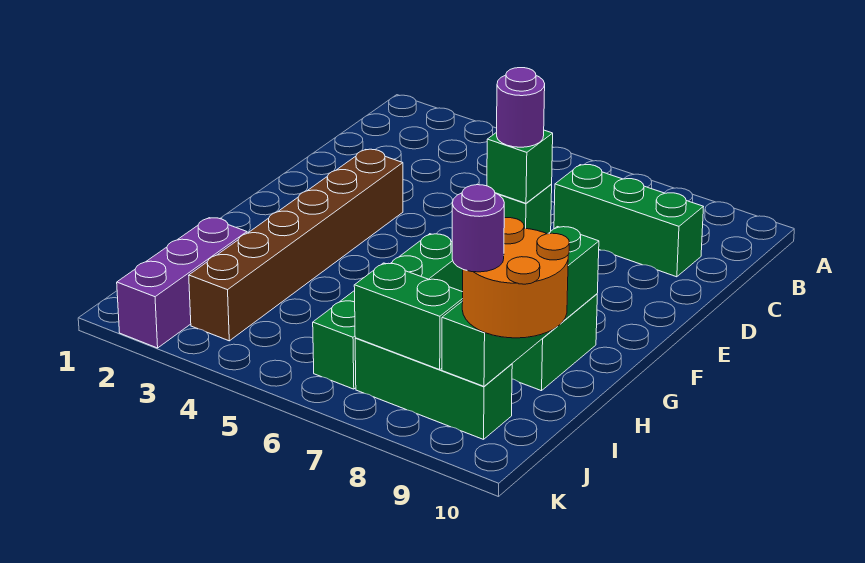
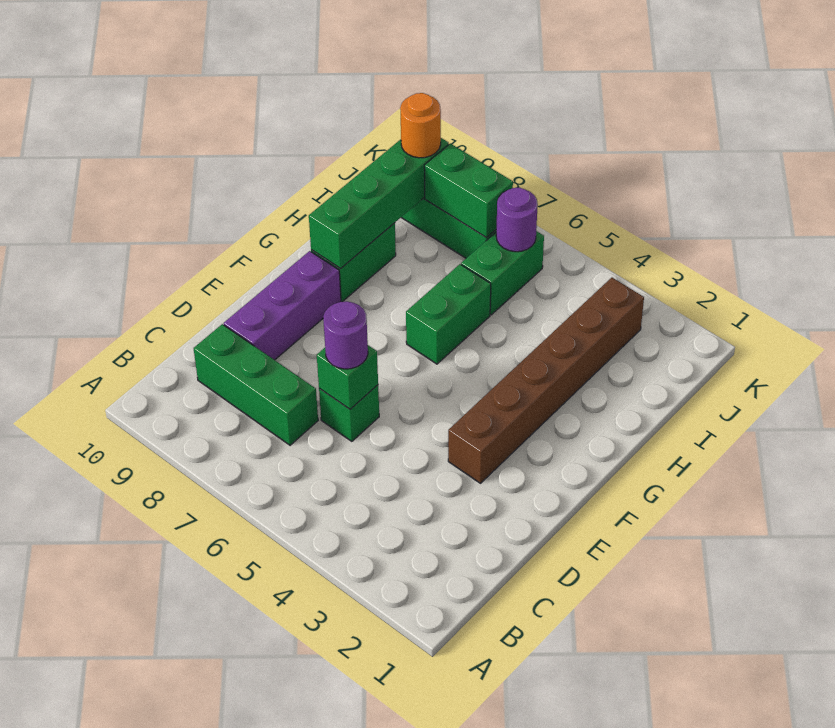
purple brick I2:K2 level 1 -> purple brick D9:F9 level 1
orange round brick I9:J10 level 3 -> orange round brick J9 level 3
purple round brick J9 level 4 -> purple round brick J6 level 2

